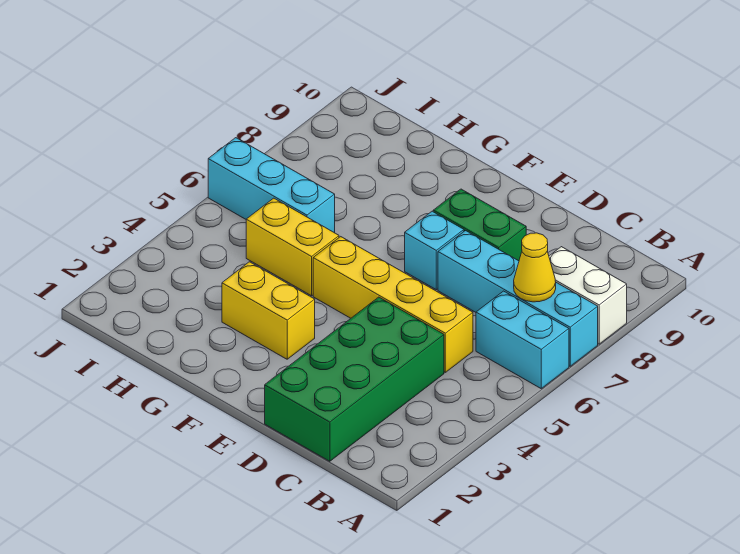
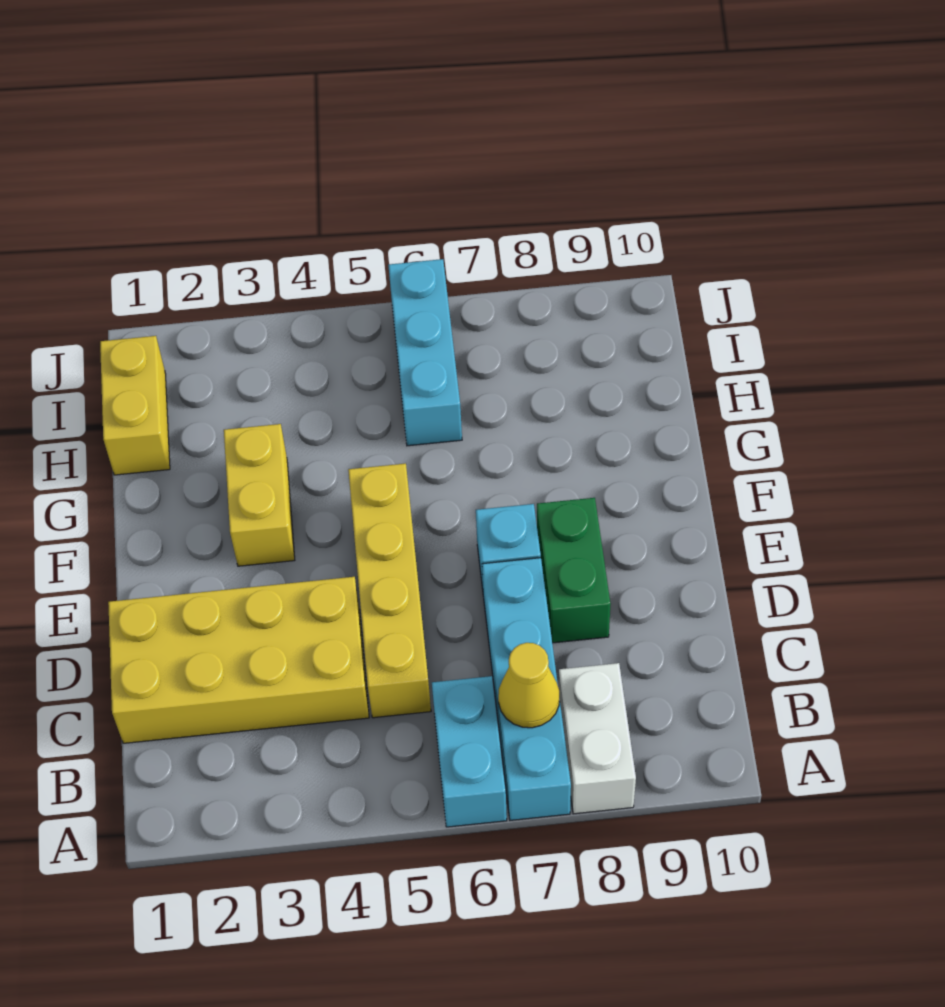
green brick C1:D4 level 1 -> yellow brick C1:D4 level 1
yellow brick G5:H5 level 1 -> yellow brick H1:I1 level 1

